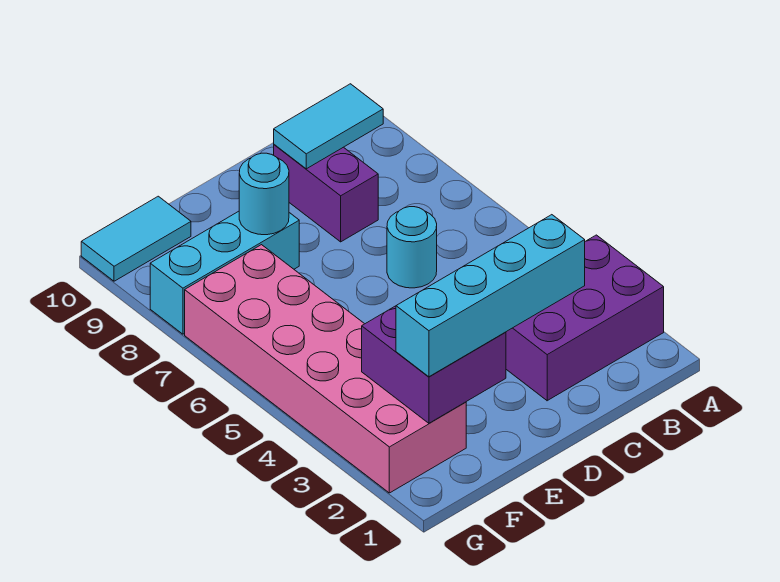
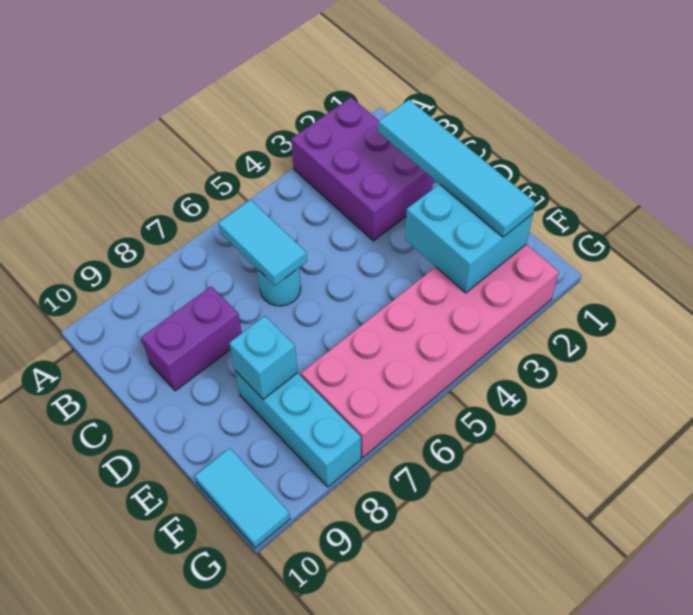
cyan tile B9:C9 level 2 -> cyan tile B6:C6 level 2
cyan brick C2:F2 level 3 -> cyan tile C2:F2 level 3
purple brick E2:F3 level 2 -> cyan brick E2:F3 level 2
cyan round brick E8 level 2 -> cyan brick E8 level 2

